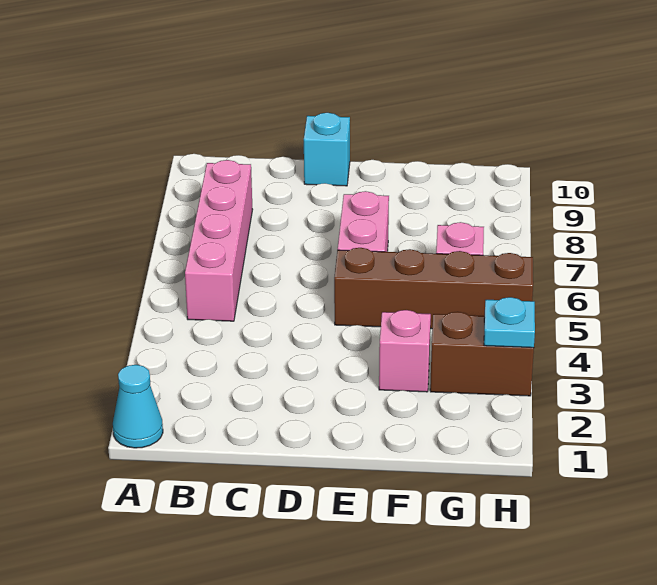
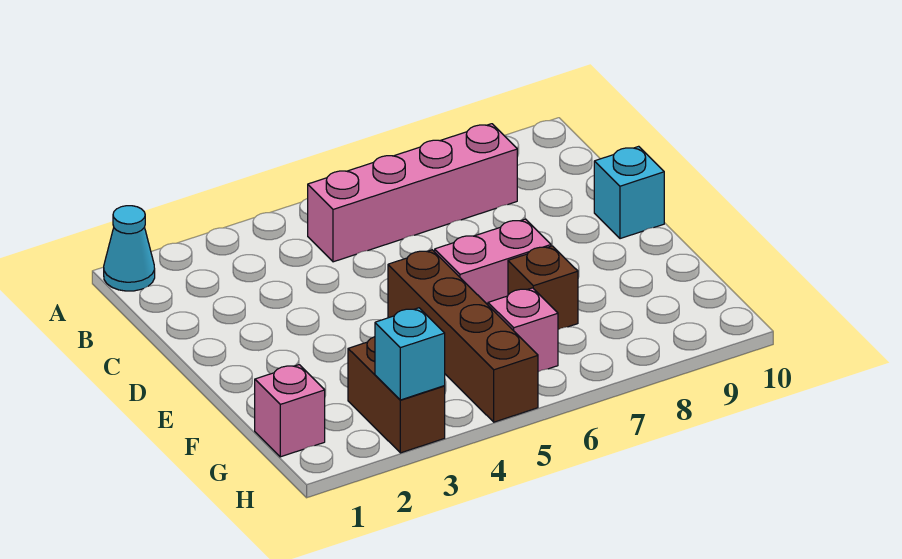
pink brick F3 level 1 -> pink brick G1 level 1
none -> brown brick F7 level 1
cyan plate H3 level 2 -> cyan brick H3 level 2

